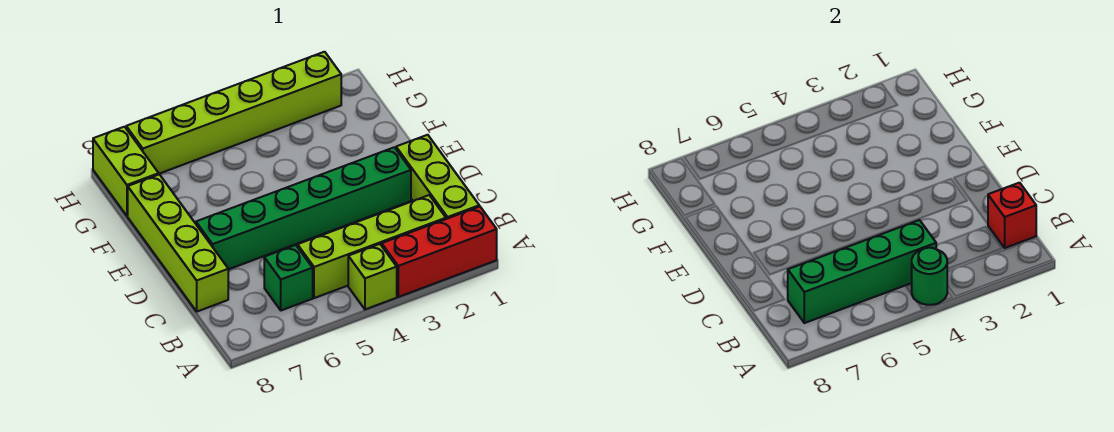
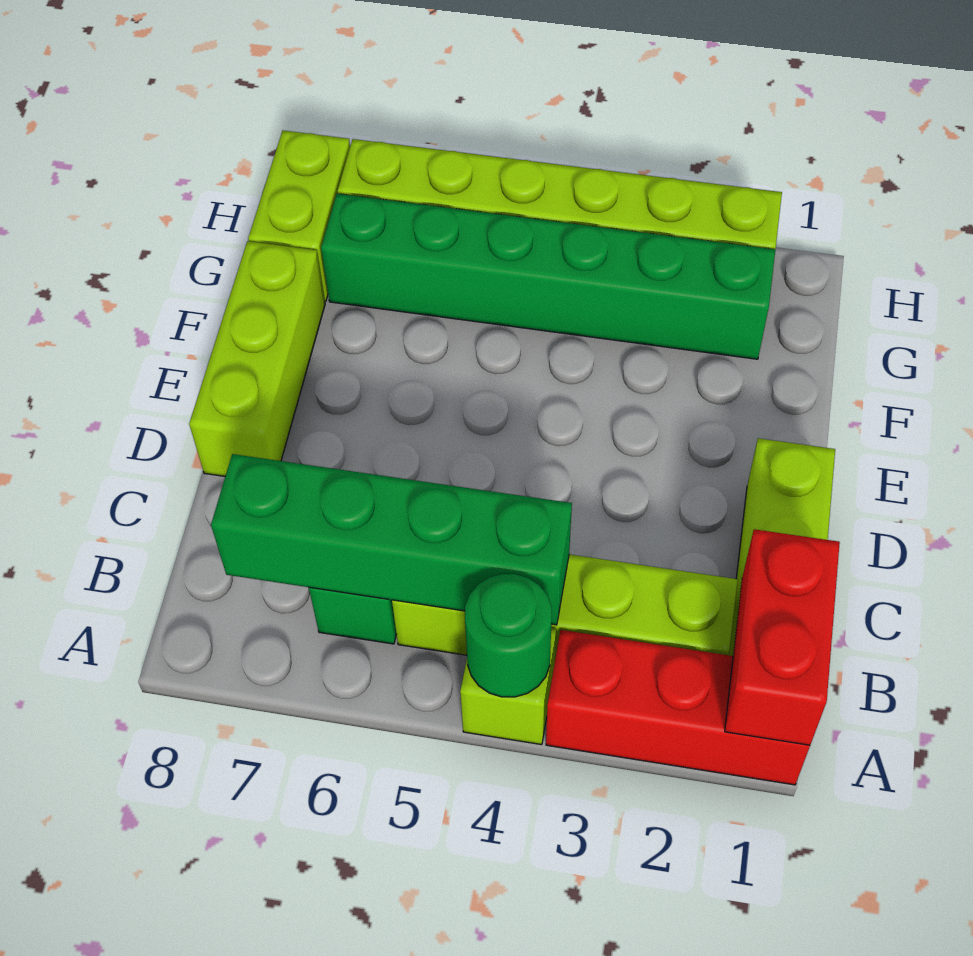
red brick B1 level 2 -> red brick A1:B1 level 2
lime brick C8:F8 level 1 -> lime brick D8:F8 level 1
green brick D2:D7 level 1 -> green brick G2:G7 level 1

